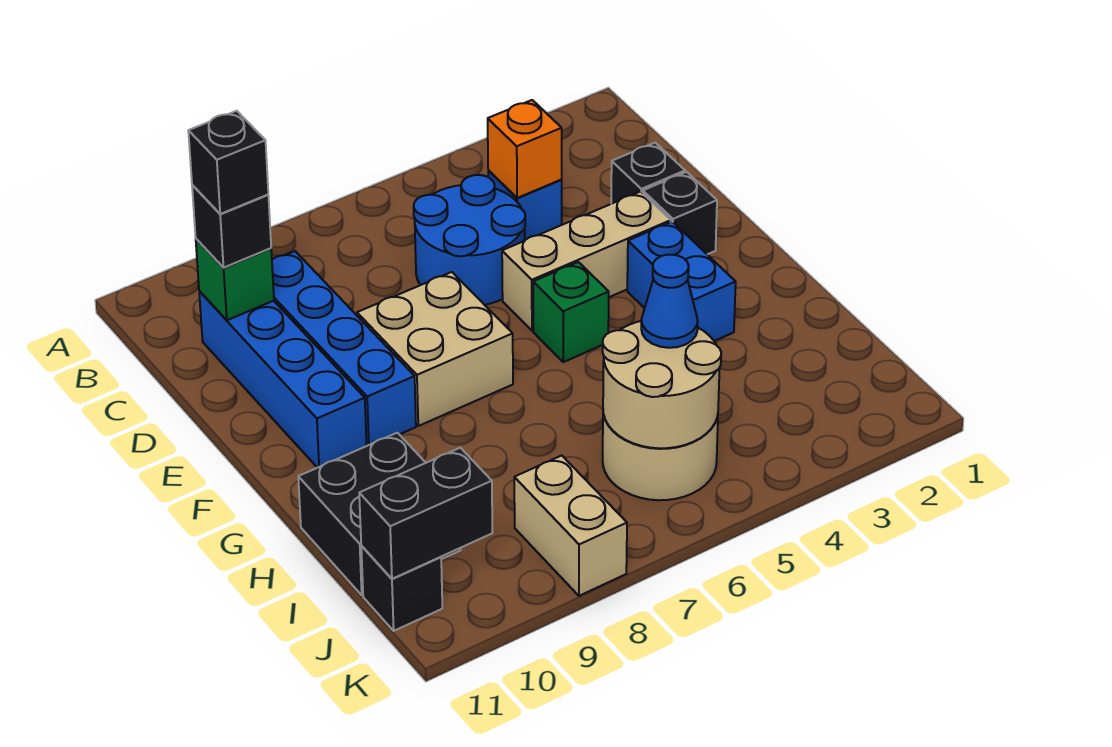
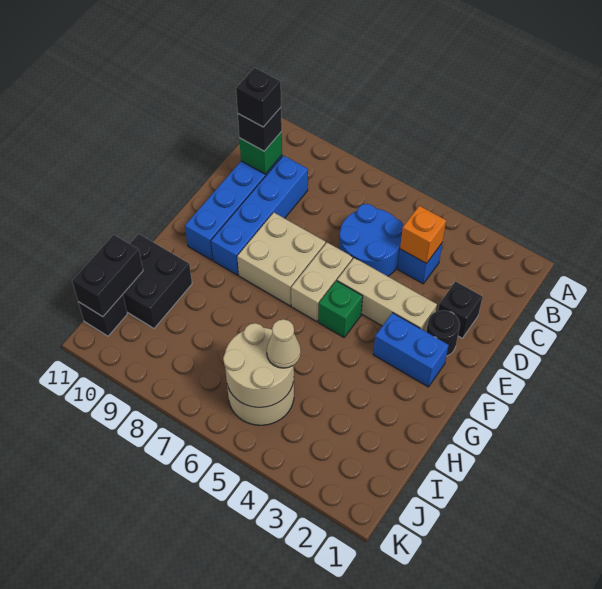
black brick E2 level 1 -> black round brick E2 level 1
blue brick F3:G3 level 1 -> blue brick F2:F3 level 1
blue cone I5 level 3 -> tan cone I5 level 3
tan brick J8:K8 level 1 -> tan brick E6:F6 level 1
black brick J10:J11 level 2 -> black brick I11:J11 level 2

